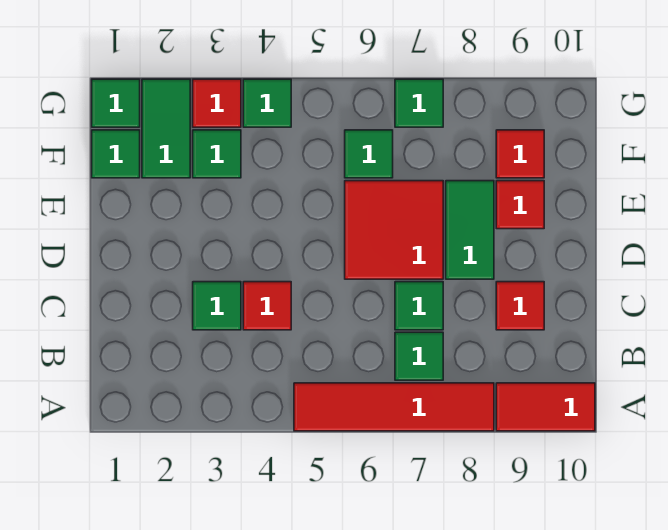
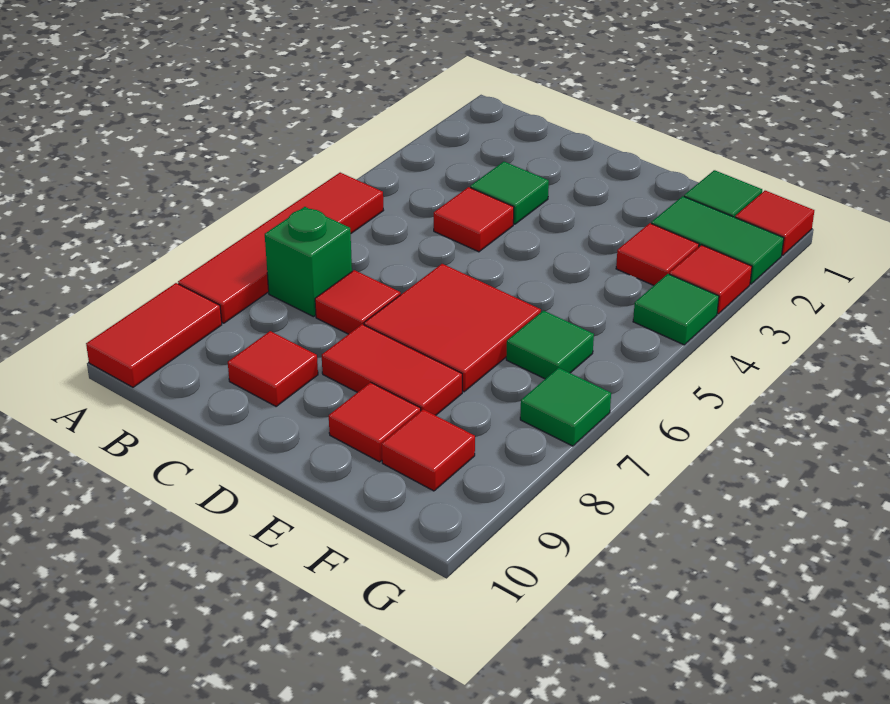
green tile B7 level 1 -> green brick B7 level 1
green tile C7 level 1 -> red tile C7 level 1
green tile D8:E8 level 1 -> red tile D8:E8 level 1
green tile F3 level 1 -> red tile F3 level 1
green tile G1 level 1 -> red tile G1 level 1

